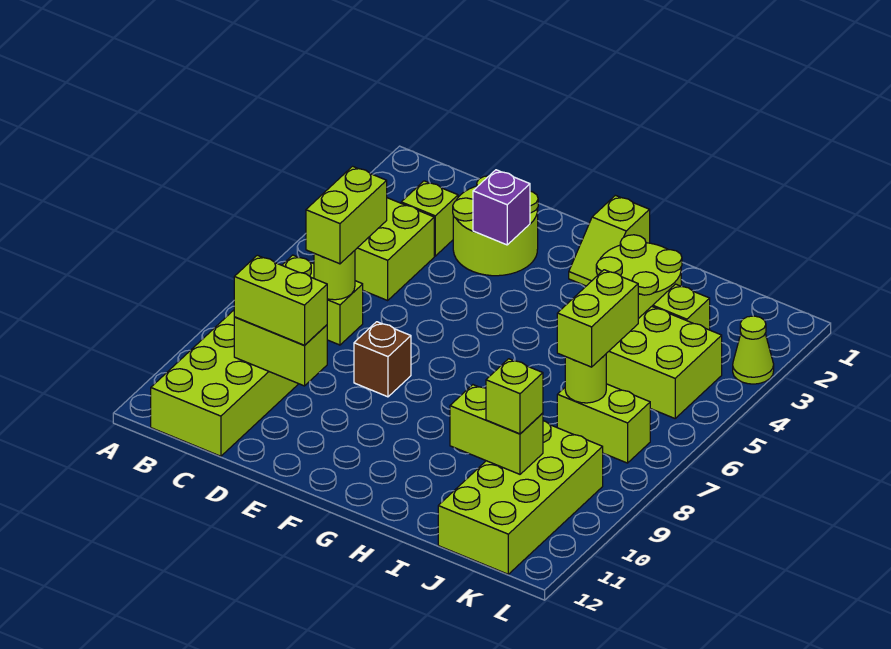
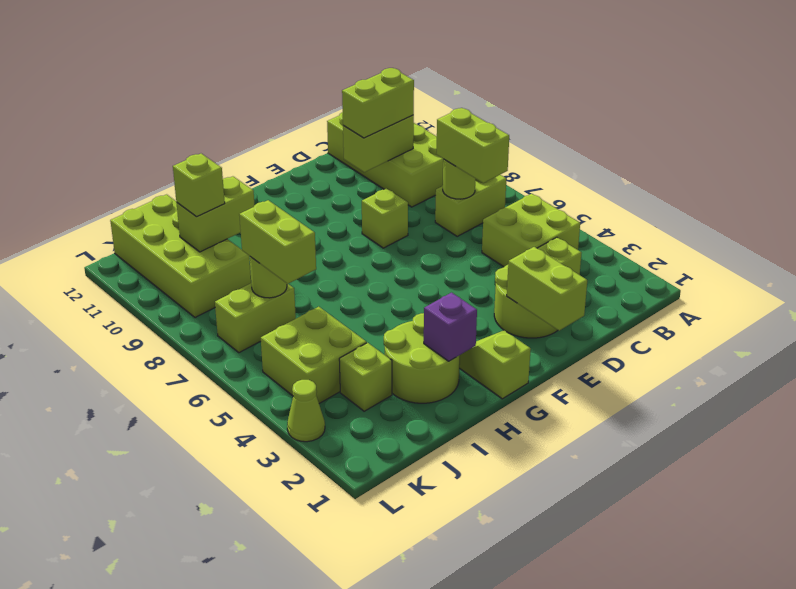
none -> lime brick E1:E2 level 2
purple brick E3 level 2 -> purple brick H2 level 2
brown brick E8 level 1 -> lime brick E8 level 1

